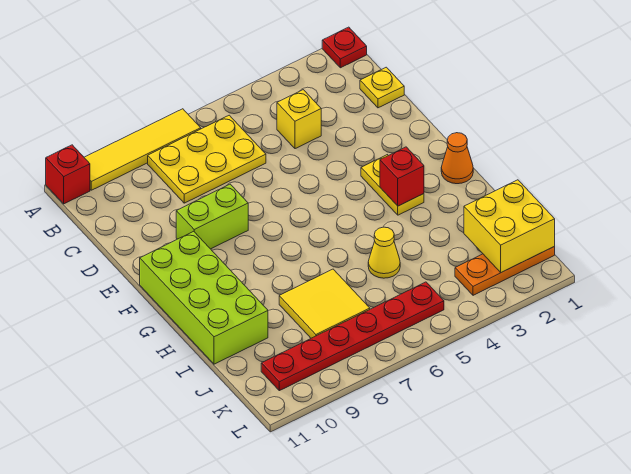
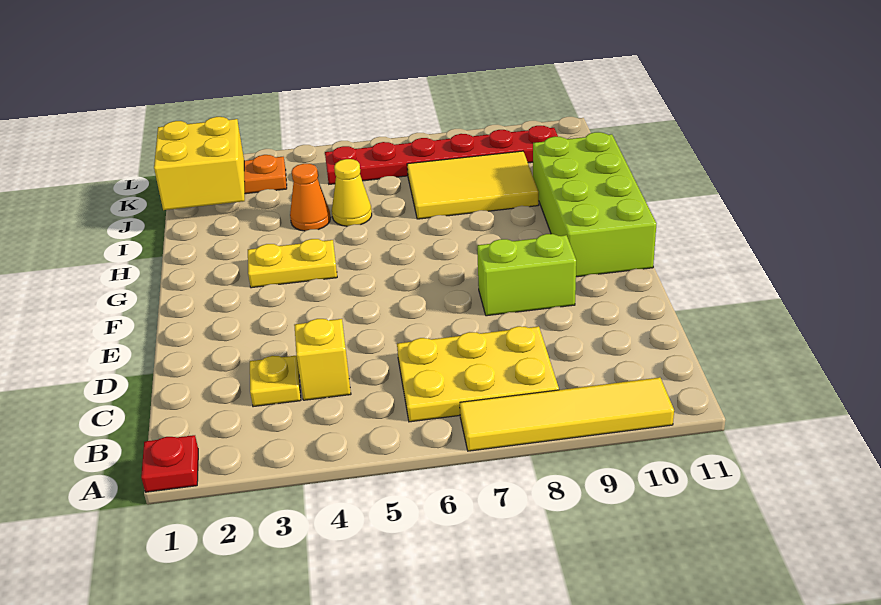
red brick A11 level 1 -> none
yellow plate C1 level 1 -> yellow plate C3 level 1
yellow plate F3:G3 level 1 -> yellow plate G3:G4 level 1
orange cone G1 level 1 -> orange cone I4 level 1
red brick G3 level 2 -> none
yellow tile I7:J8 level 1 -> yellow tile I7:J9 level 1

